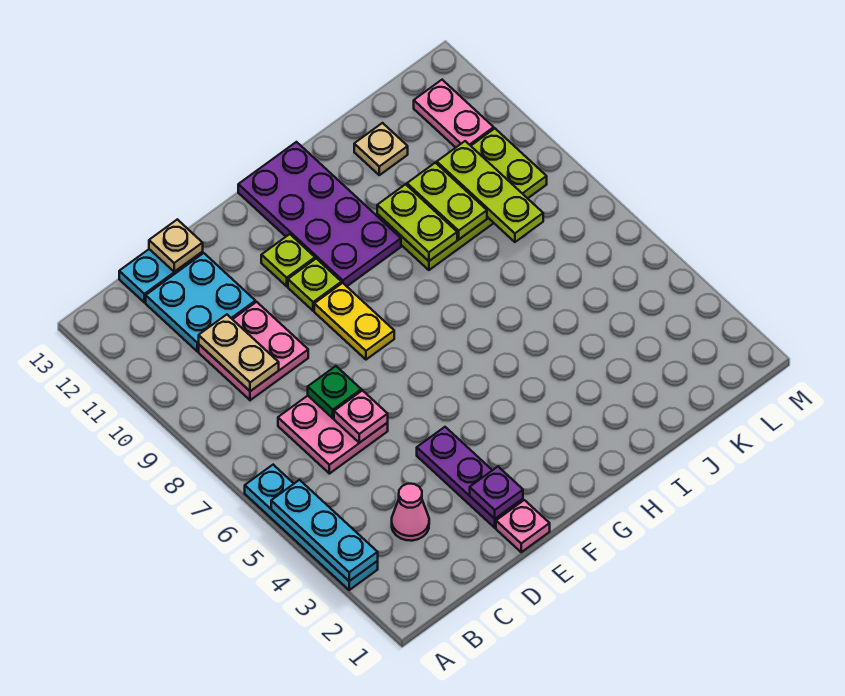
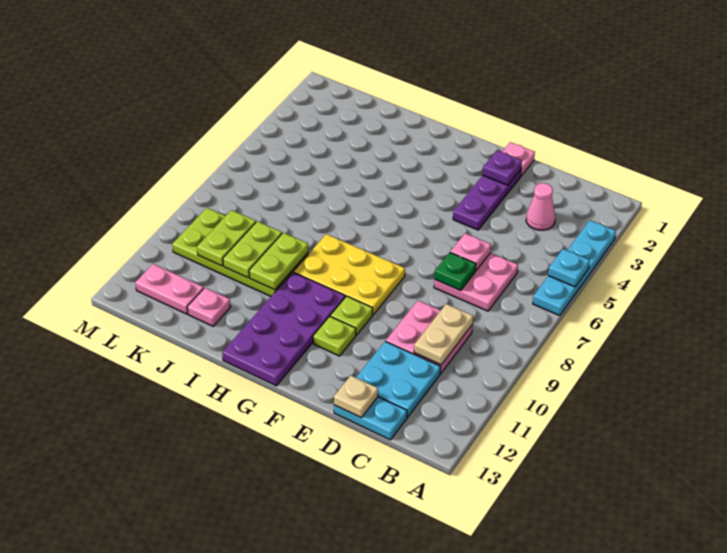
cyan plate A3:A5 level 2 -> cyan plate A5 level 2
yellow plate F8:F9 level 1 -> yellow plate F8:H9 level 1
tan plate J12 level 1 -> pink plate J12 level 1
lime plate K8:K10 level 2 -> lime plate K9:K10 level 2
pink plate L11:L12 level 1 -> pink plate K12:L12 level 1

